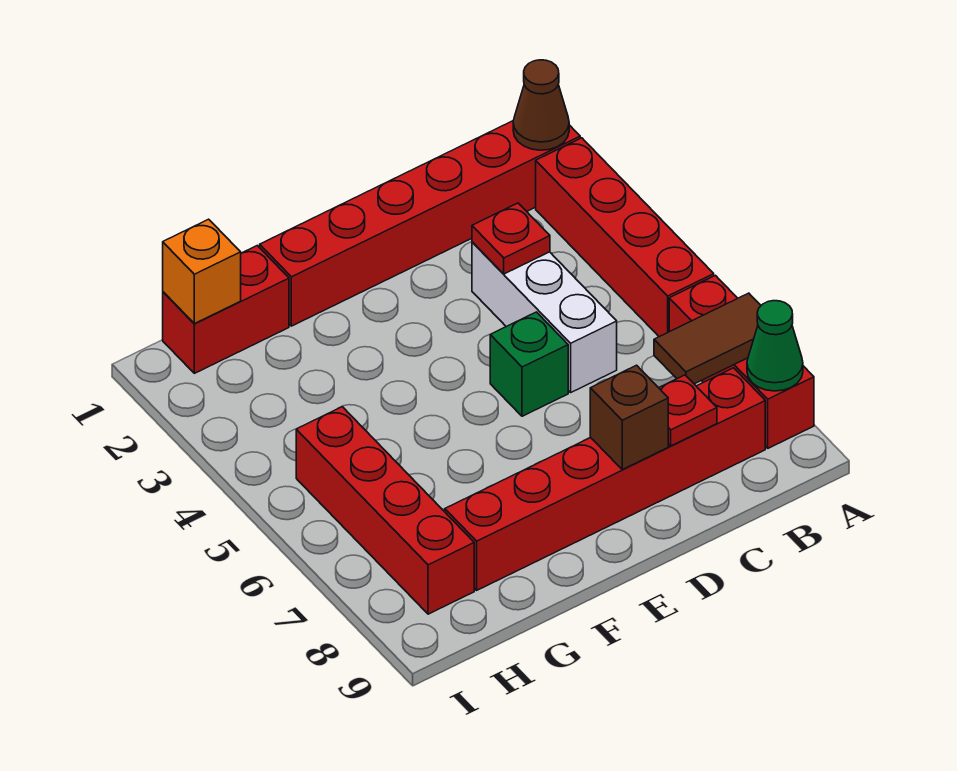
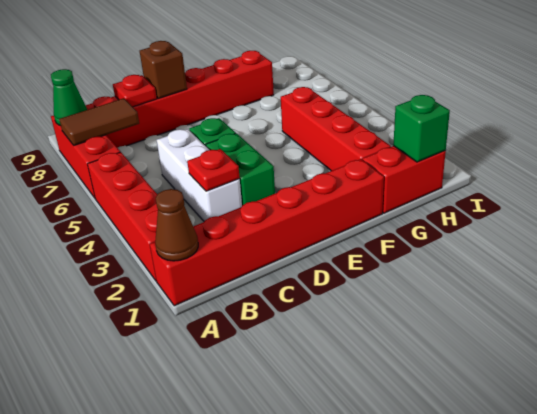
none -> green brick D3:D4 level 1
orange brick H1 level 2 -> green brick H1 level 2
red brick H5:H8 level 1 -> red brick G2:G5 level 1

